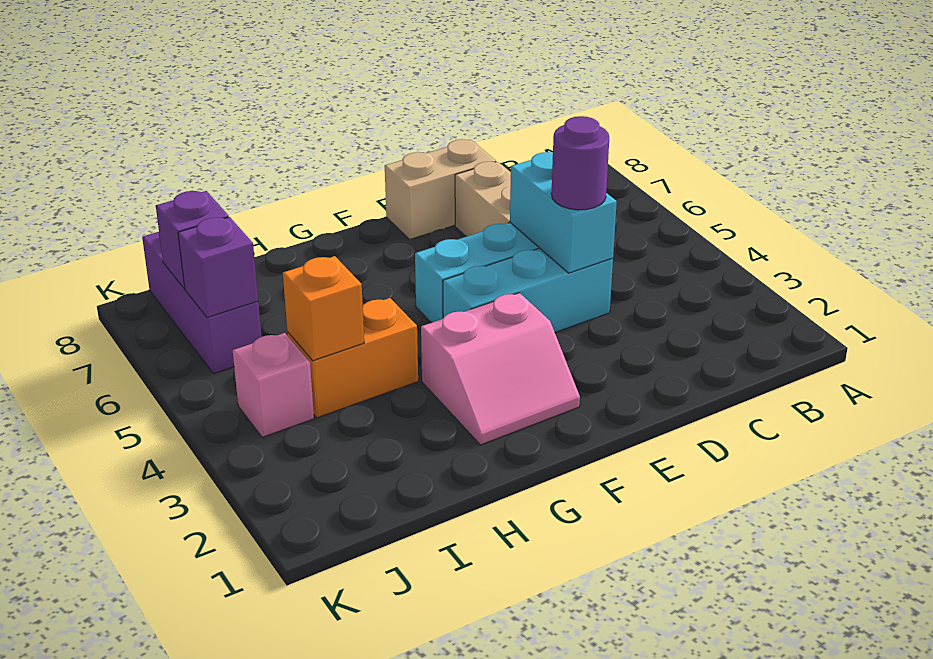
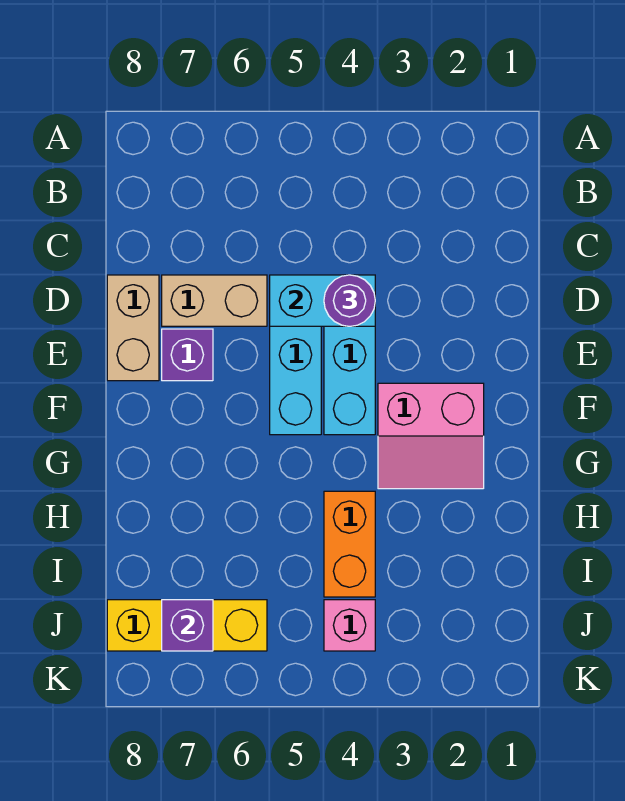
pink slope F2:G3 level 1 top 3 -> pink slope F2:G3 level 1 top F
orange brick I4 level 2 -> none
purple brick J6:J8 level 1 -> yellow brick J6:J8 level 1
purple brick J6 level 2 -> purple brick E7 level 1

